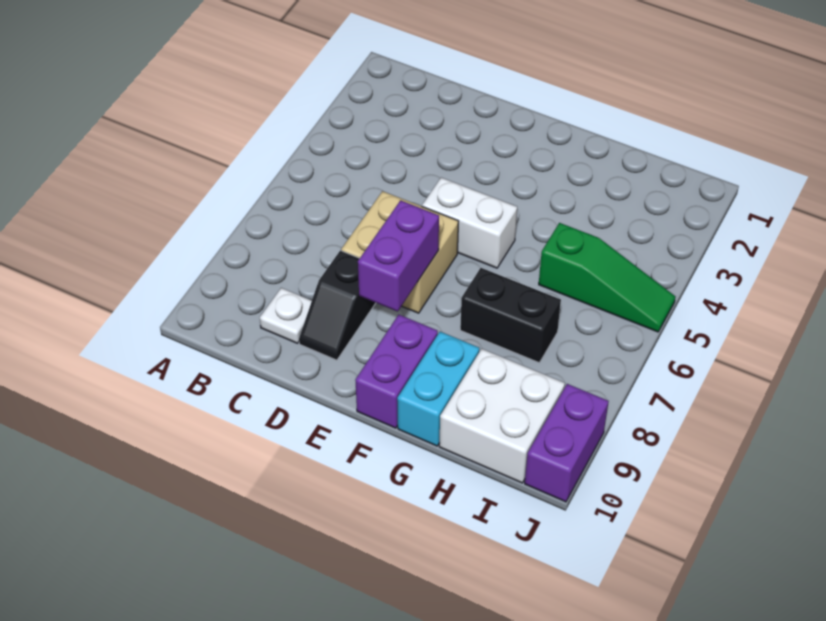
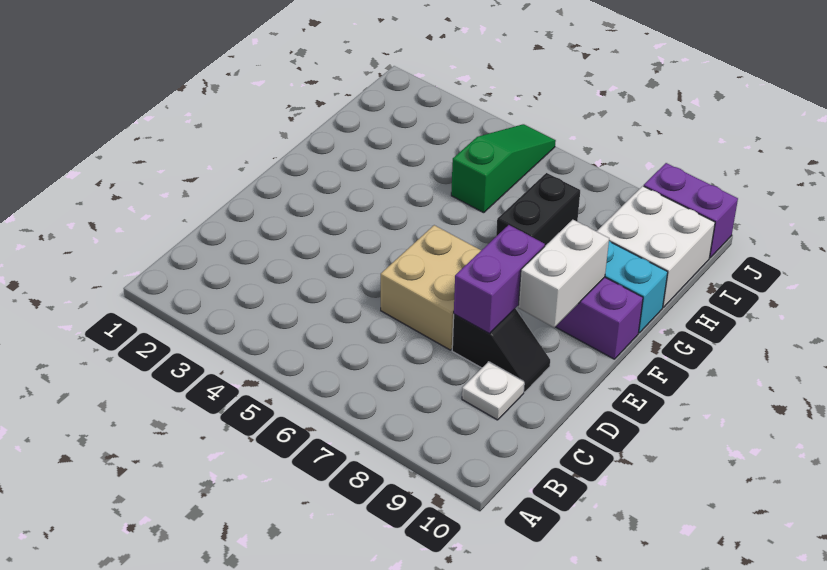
white brick E5:F5 level 1 -> white brick E9:F9 level 2
purple brick E7:E8 level 2 -> purple brick D8:E8 level 2

